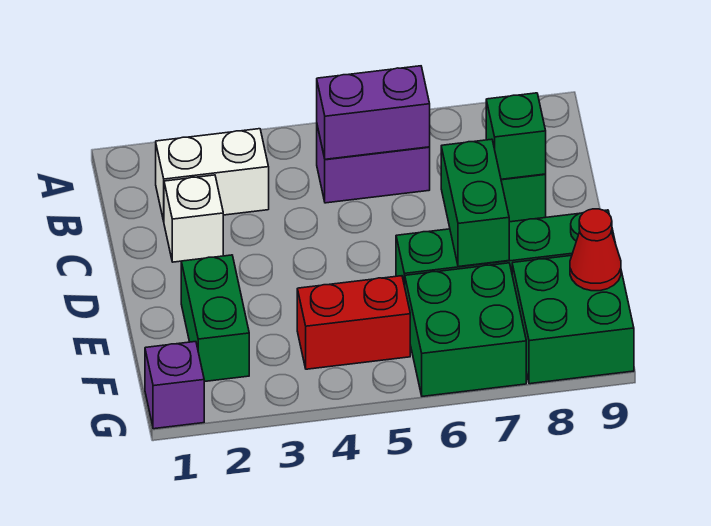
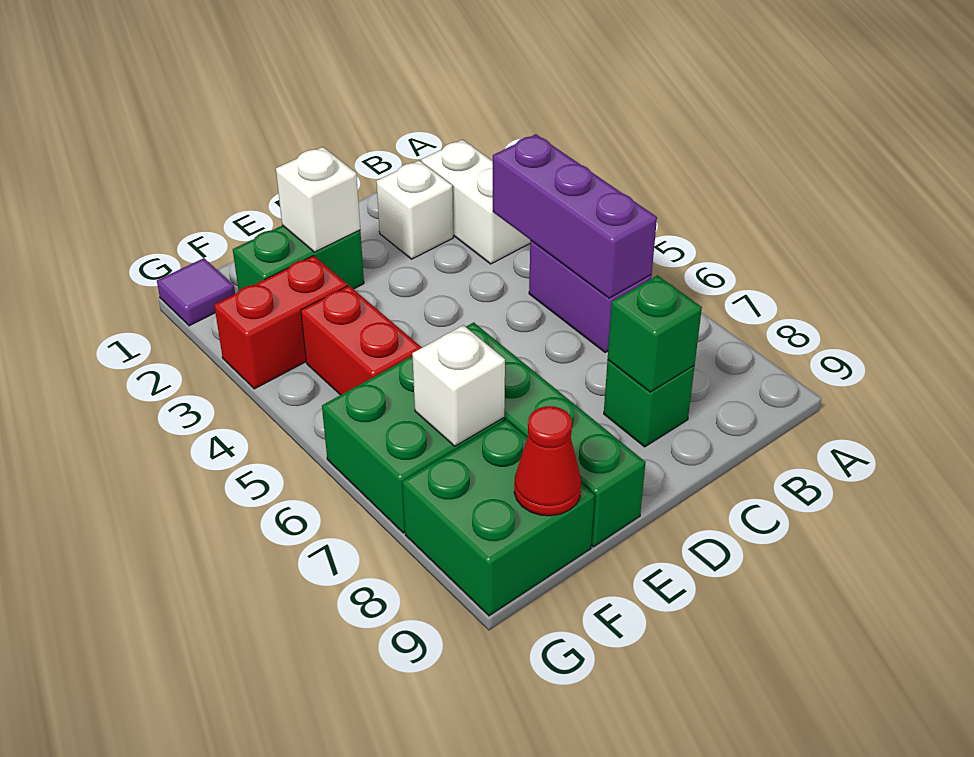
purple brick B5:B6 level 2 -> purple brick B4:B6 level 2
green brick D7:E7 level 2 -> none
none -> white brick E2 level 2
none -> red brick F3:G3 level 1
none -> white brick F7 level 2
purple brick G1 level 1 -> purple tile G1 level 1

